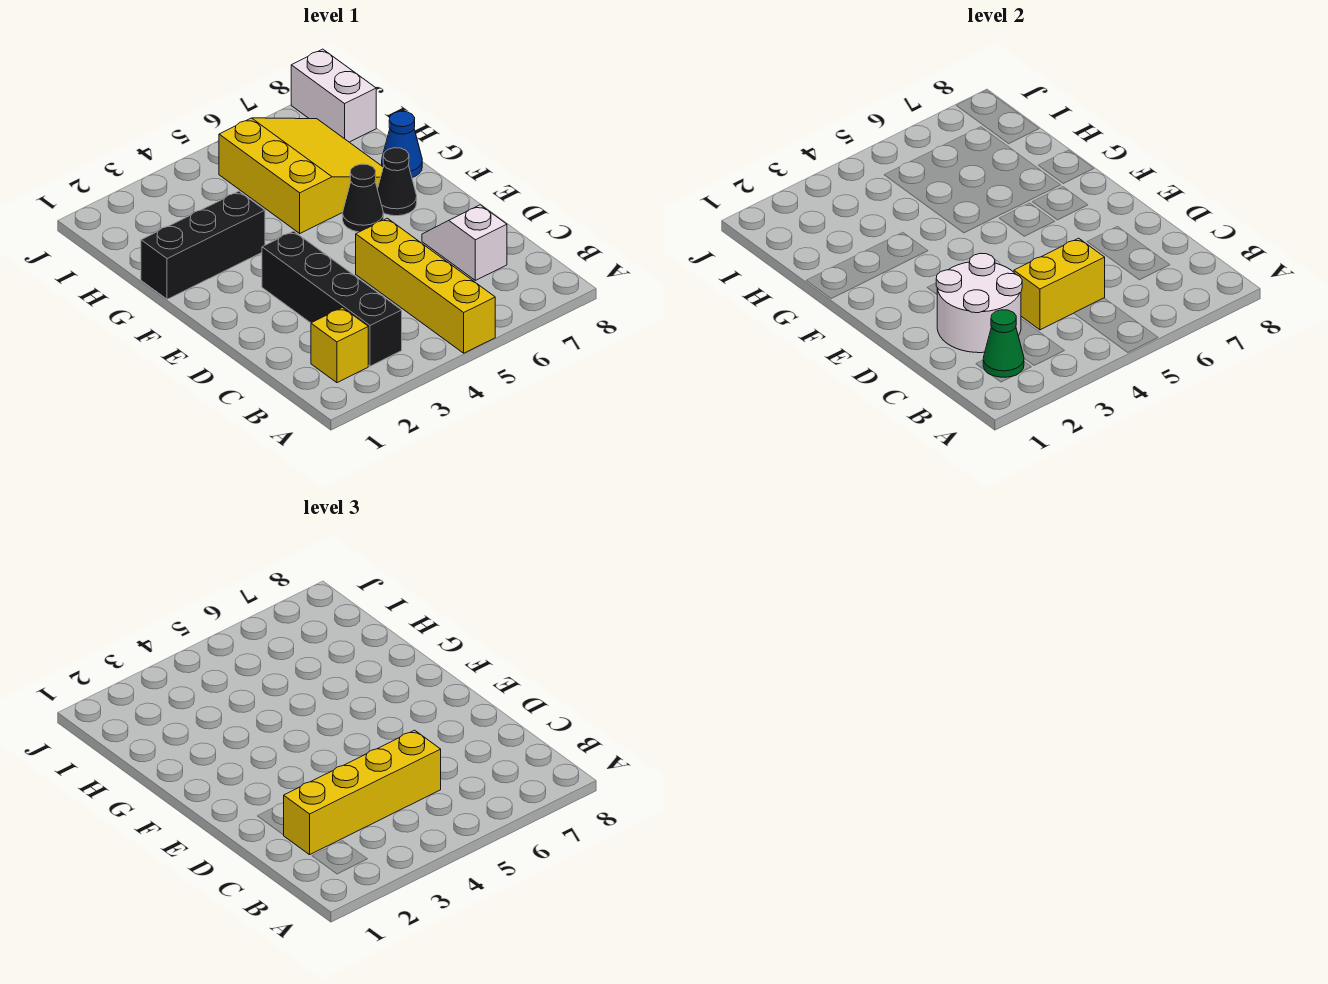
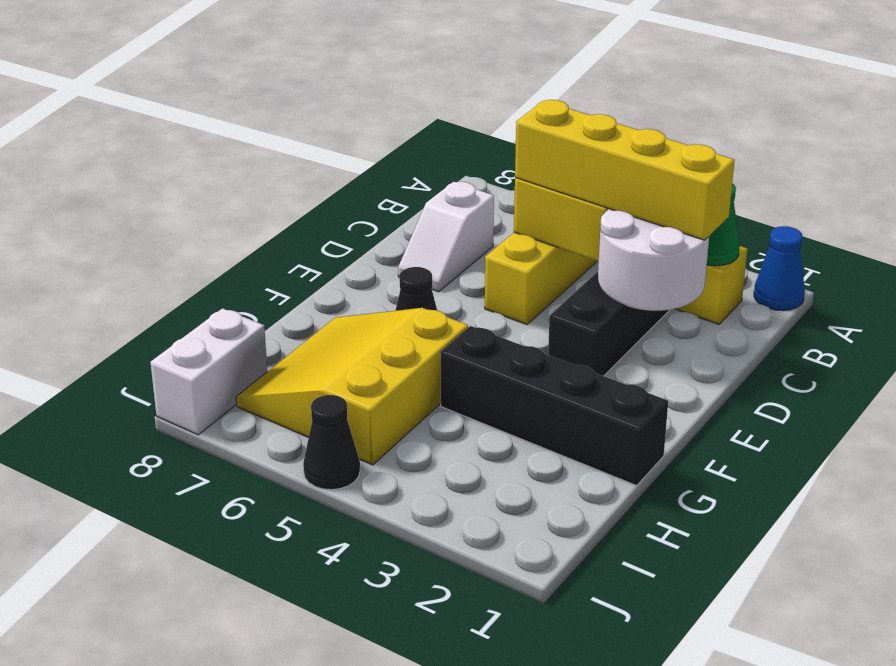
black cone F7 level 1 -> black cone J5 level 1
black brick G1:G3 level 1 -> black brick G1:G4 level 1
blue cone G8 level 1 -> blue cone A1 level 1

